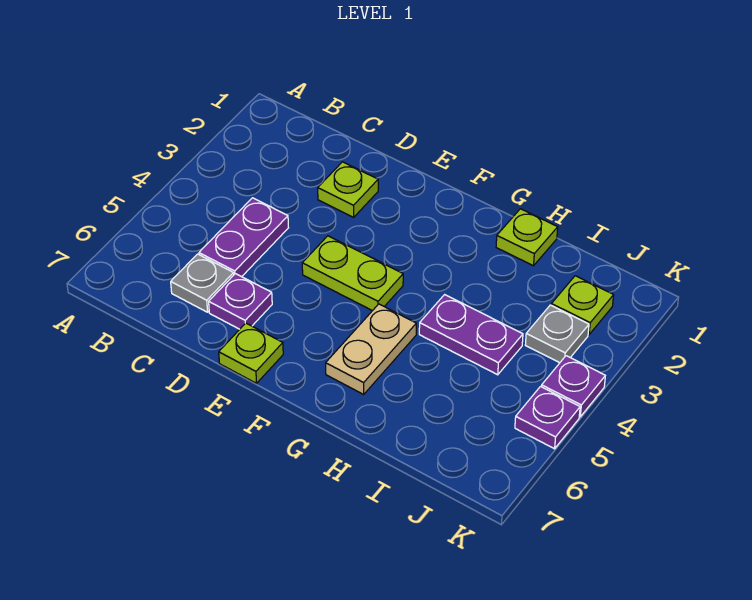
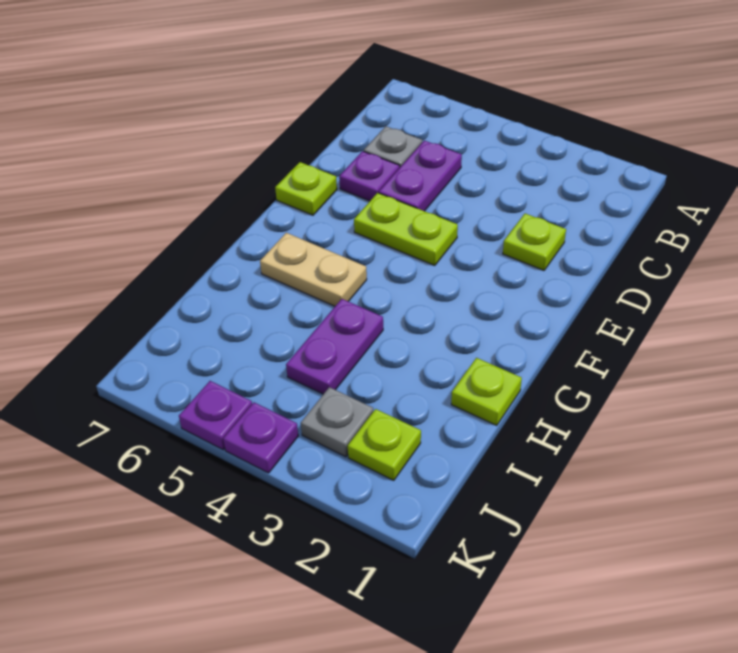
purple plate C4:C5 level 1 -> purple plate C5:D5 level 1
lime plate E4:F4 level 1 -> lime plate E4:E5 level 1

